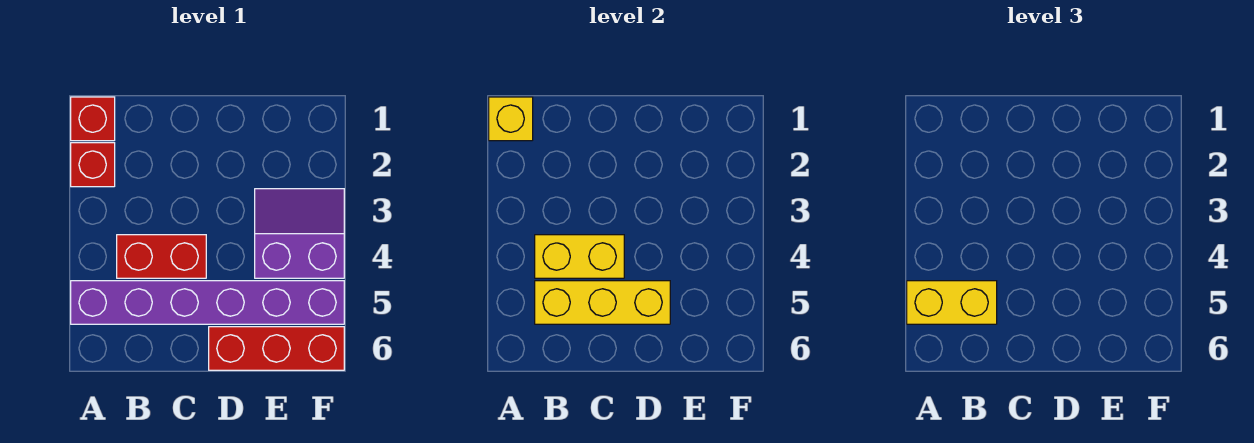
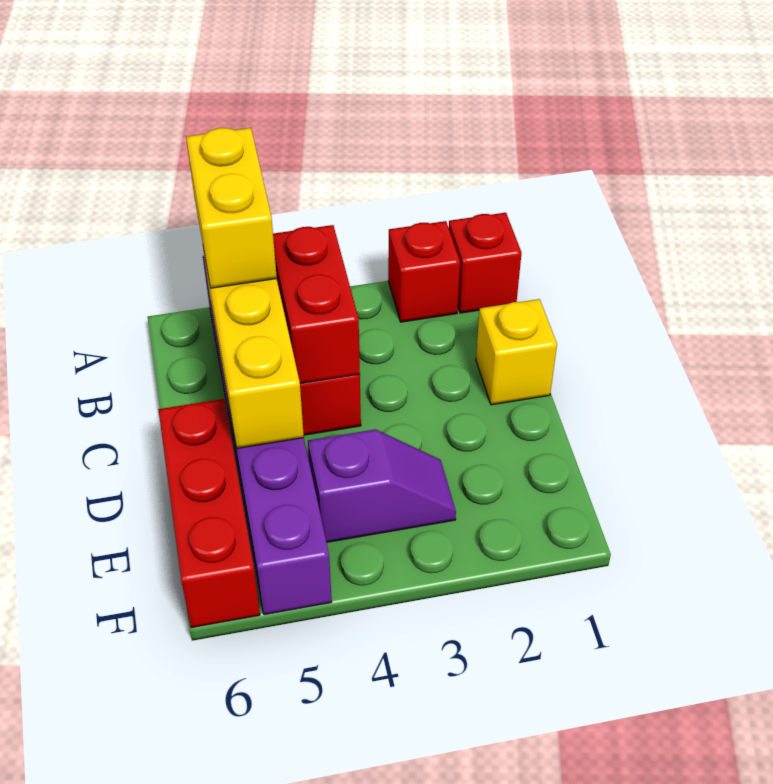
yellow brick A1 level 2 -> yellow brick C1 level 1
yellow brick B4:C4 level 2 -> red brick B4:C4 level 2
purple slope E3:F4 level 1 top 4 -> purple slope E3:E4 level 1 top 4

